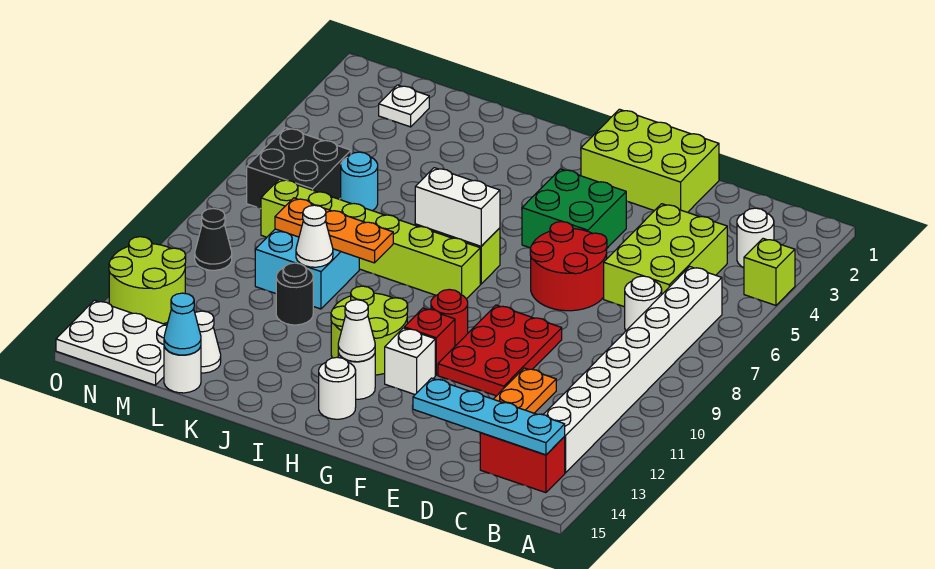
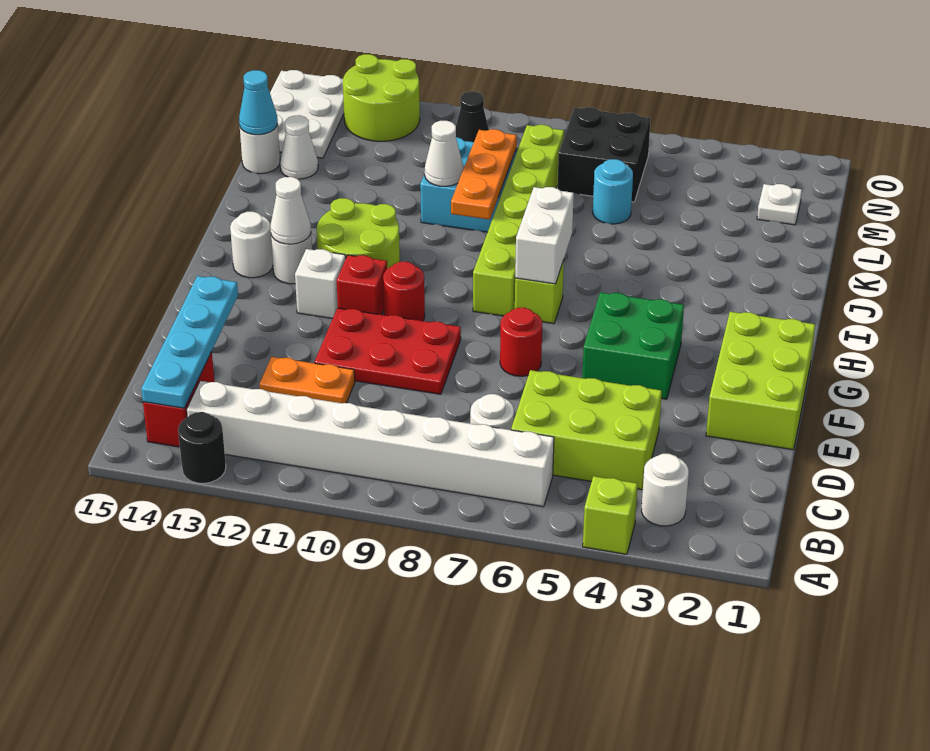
red round brick E6:F7 level 1 -> red round brick F7 level 1
black round brick K11 level 1 -> black round brick A13 level 1

